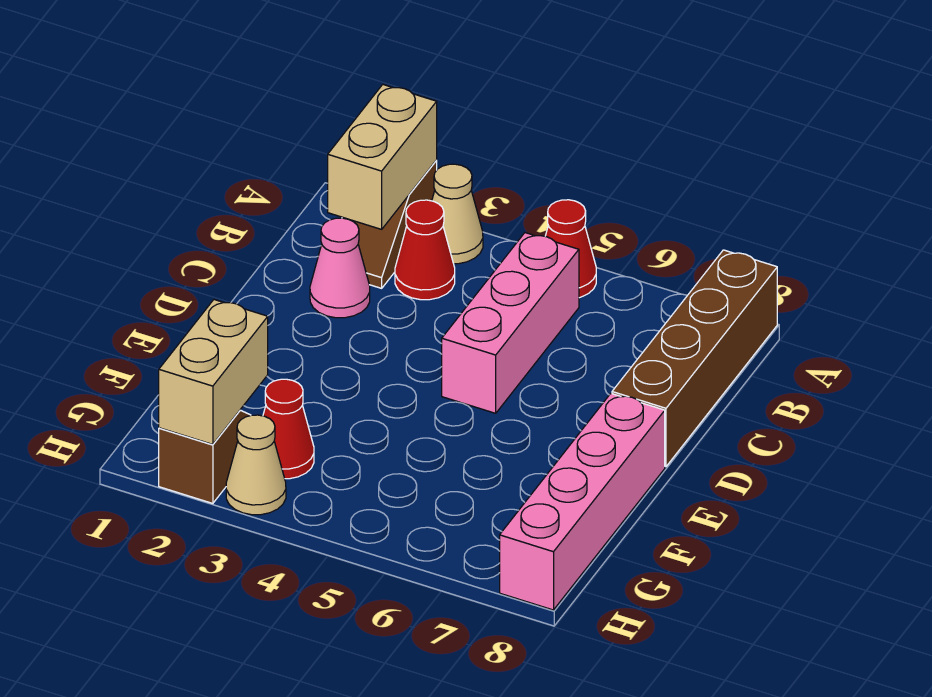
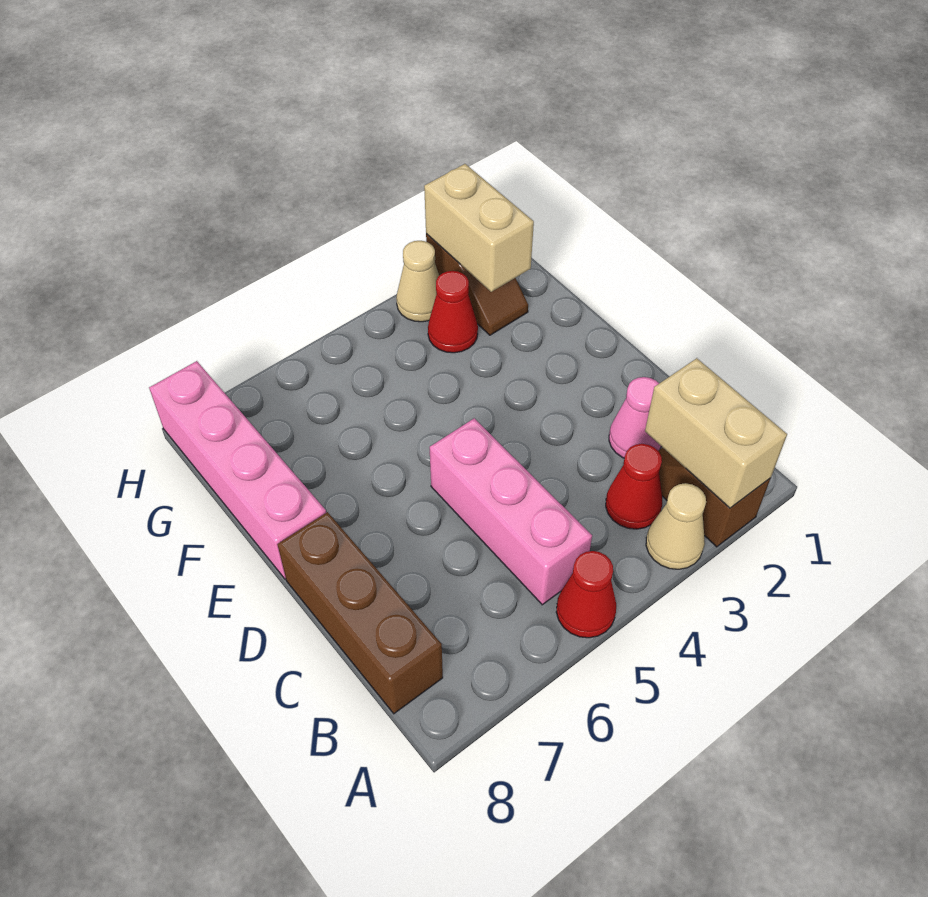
brown brick A8:D8 level 1 -> brown brick B8:D8 level 1

